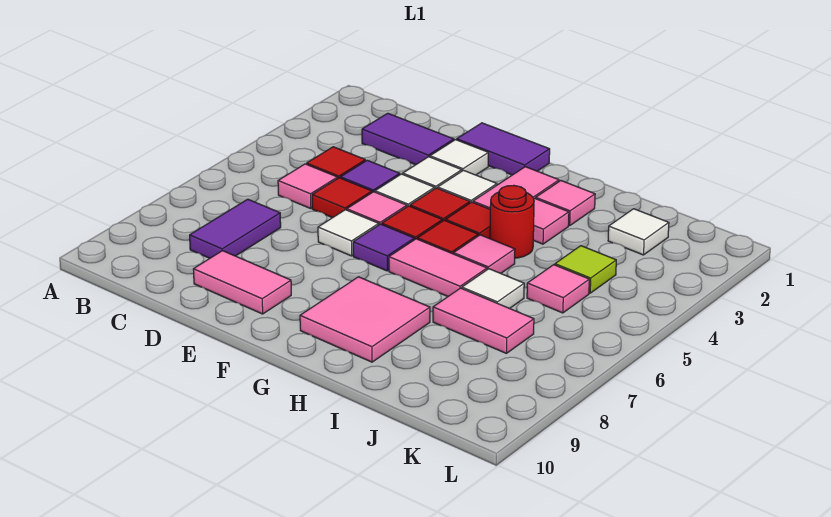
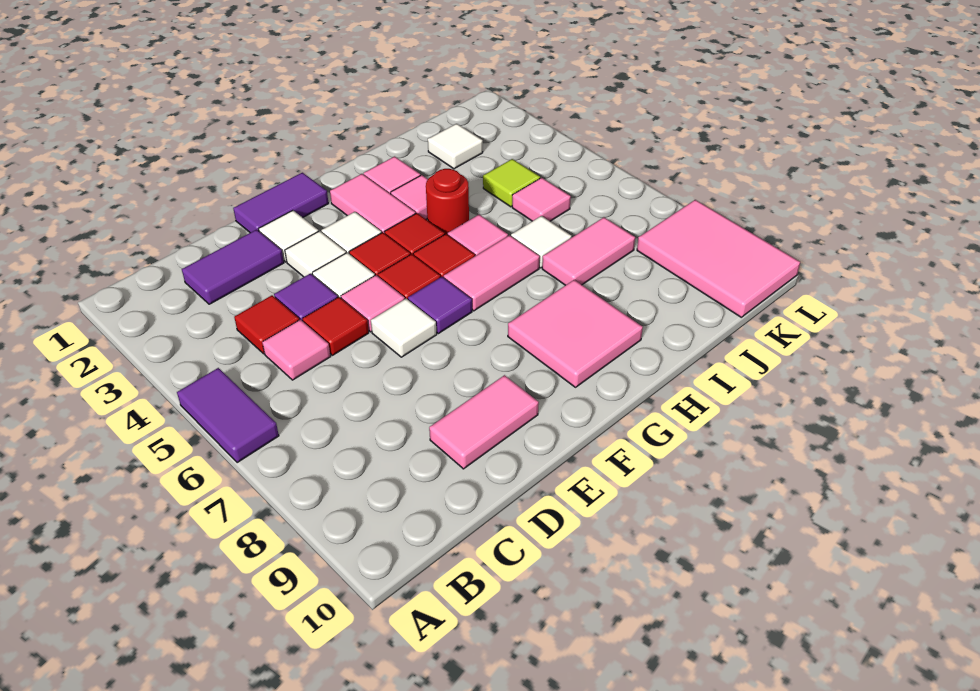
purple tile C7:C8 level 1 -> purple tile A5:A6 level 1
none -> pink tile K8:L10 level 1

